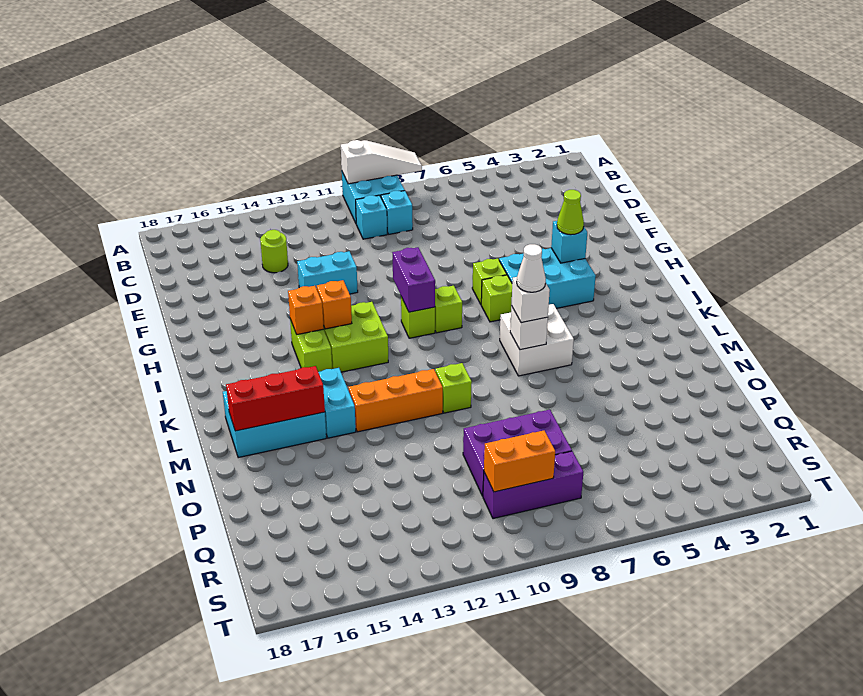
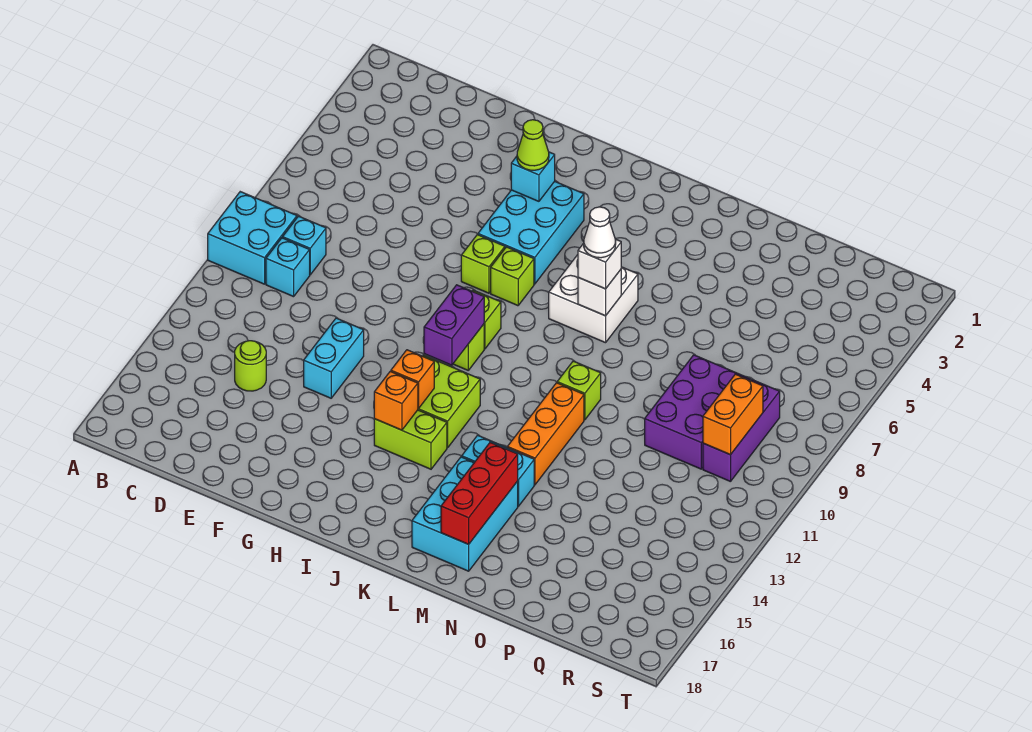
white slope A8:A10 level 2 top 10 -> none
purple brick H10:I10 level 2 -> purple brick I10:I11 level 2

